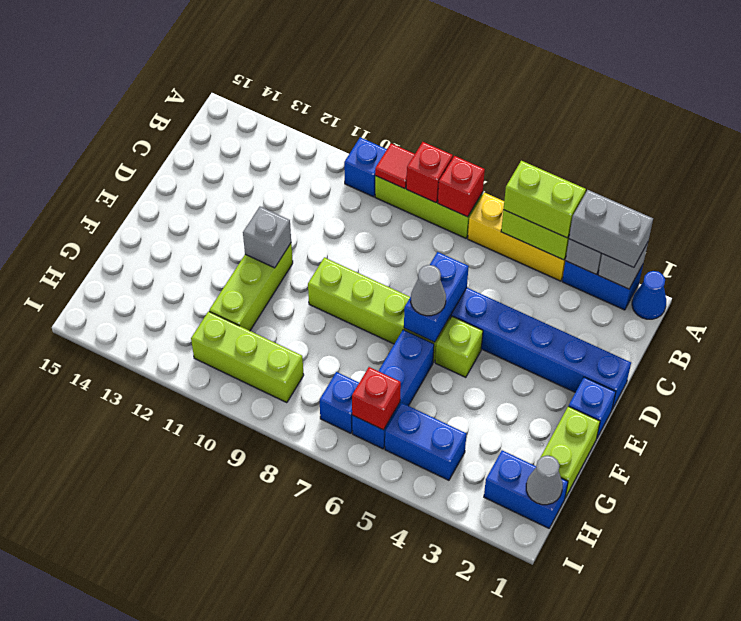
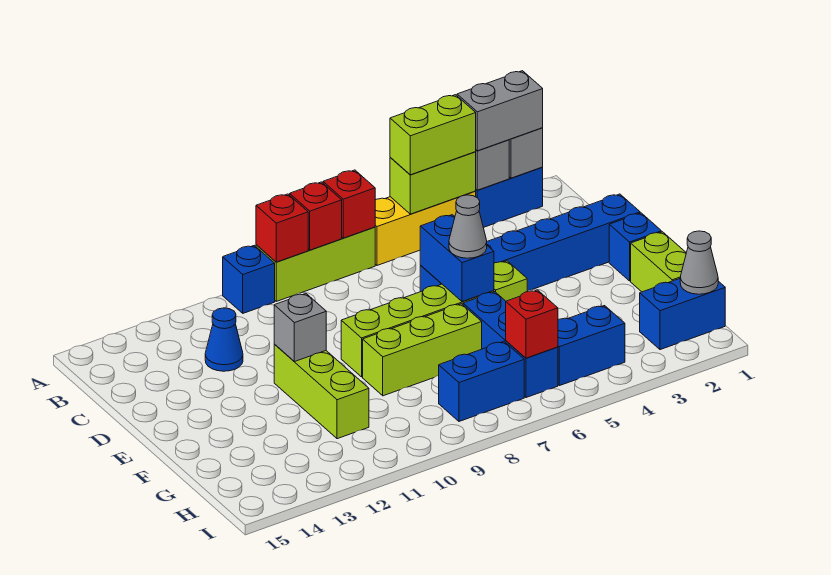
blue cone A1 level 1 -> blue cone C12 level 1
red tile A9 level 2 -> red brick A9 level 2
blue brick H7 level 1 -> blue brick H7:H8 level 1
lime brick H9:H11 level 1 -> lime brick F7:F9 level 1

